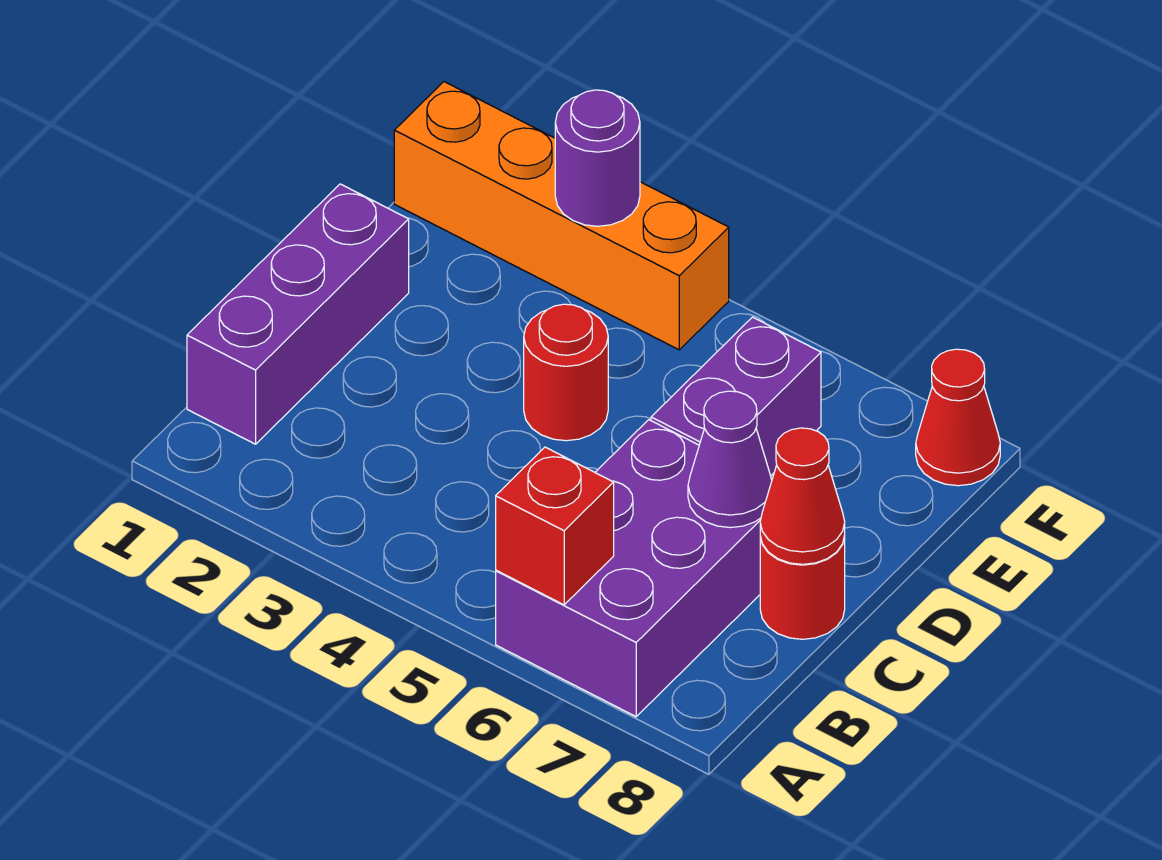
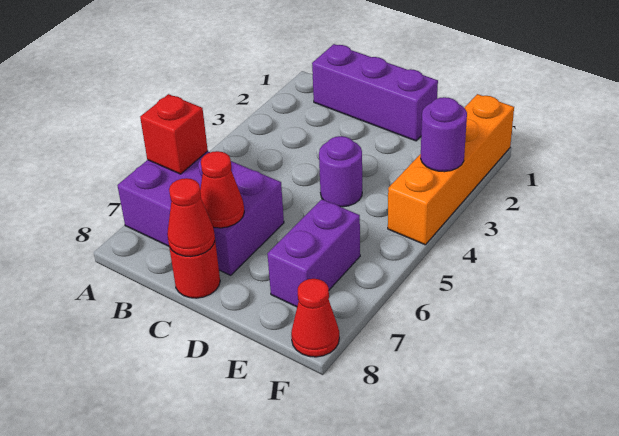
purple cone C7 level 2 -> red cone C7 level 2
red round brick D4 level 1 -> purple round brick D4 level 1
purple brick D6:E6 level 1 -> purple brick E6:E7 level 1

